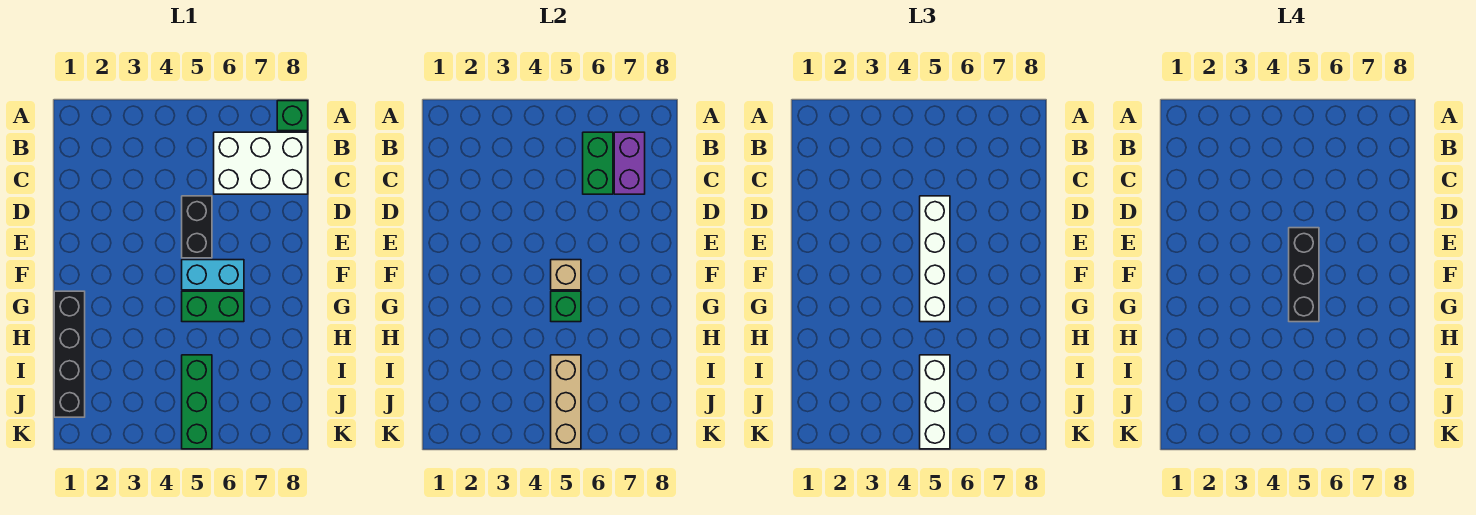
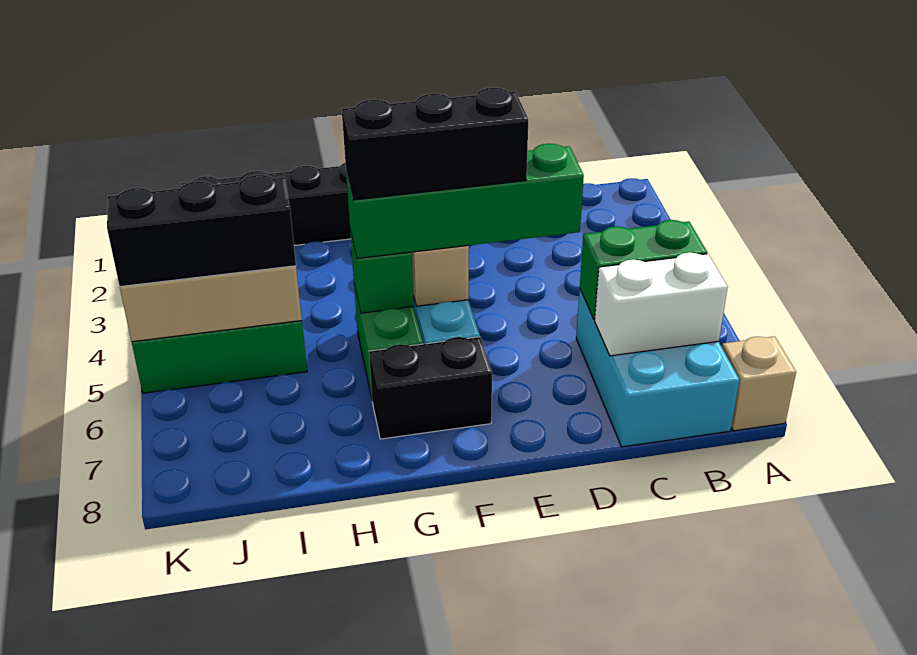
green brick A8 level 1 -> tan brick A8 level 1
white brick B6:C8 level 1 -> cyan brick B6:C8 level 1
purple brick B7:C7 level 2 -> white brick B7:C7 level 2
black brick D5:E5 level 1 -> black brick F7:G7 level 1
white brick D5:G5 level 3 -> green brick D5:G5 level 3
white brick I5:K5 level 3 -> black brick I5:K5 level 3

